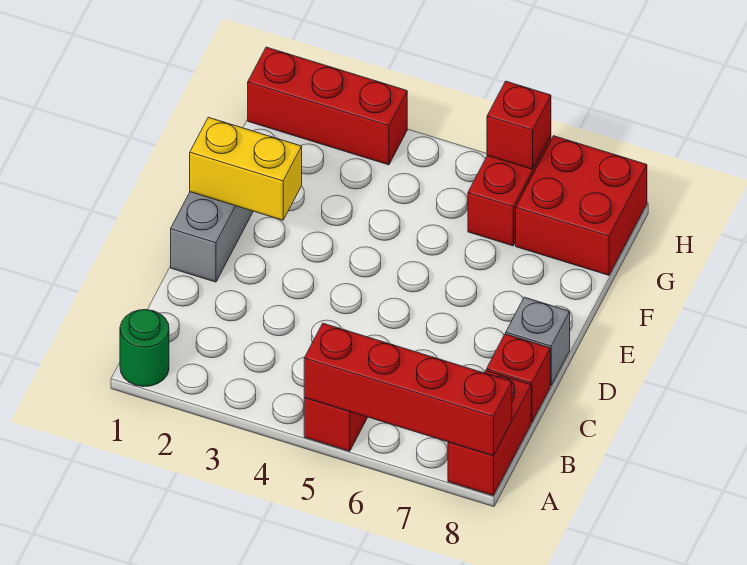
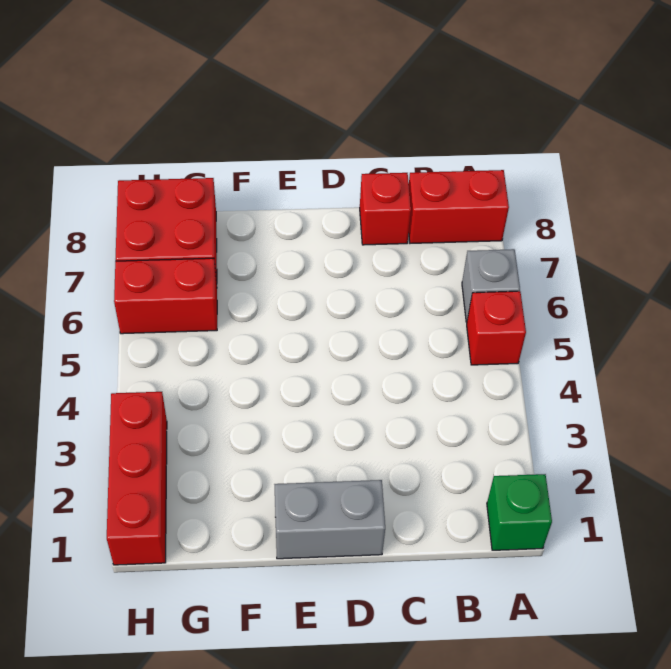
green round brick A1 level 1 -> green brick A1 level 1
red brick A5:A8 level 2 -> none
grey brick D8 level 1 -> grey brick A6 level 1
yellow brick E1:E2 level 2 -> none
red brick H6 level 2 -> none

